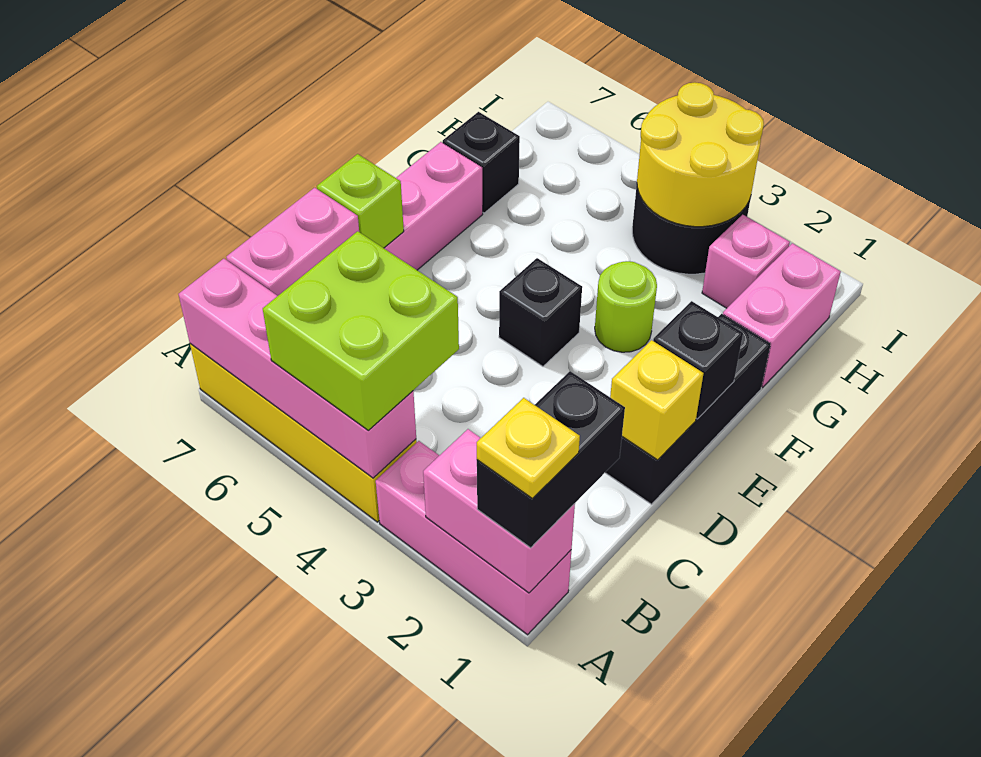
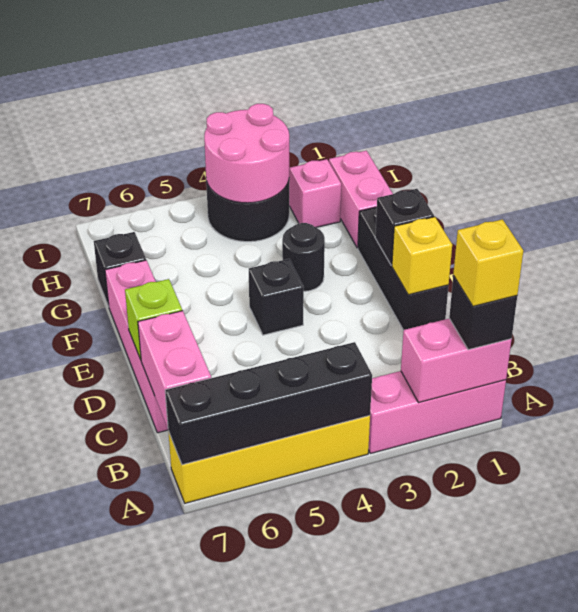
black brick A1:B1 level 3 -> black brick A1 level 3
yellow plate A1 level 4 -> yellow brick A1 level 4
pink brick A4:A7 level 2 -> black brick A4:A7 level 2
lime brick A4:B5 level 3 -> none
lime round brick F3 level 1 -> black round brick F3 level 1
yellow round brick H3:I4 level 2 -> pink round brick H3:I4 level 2

